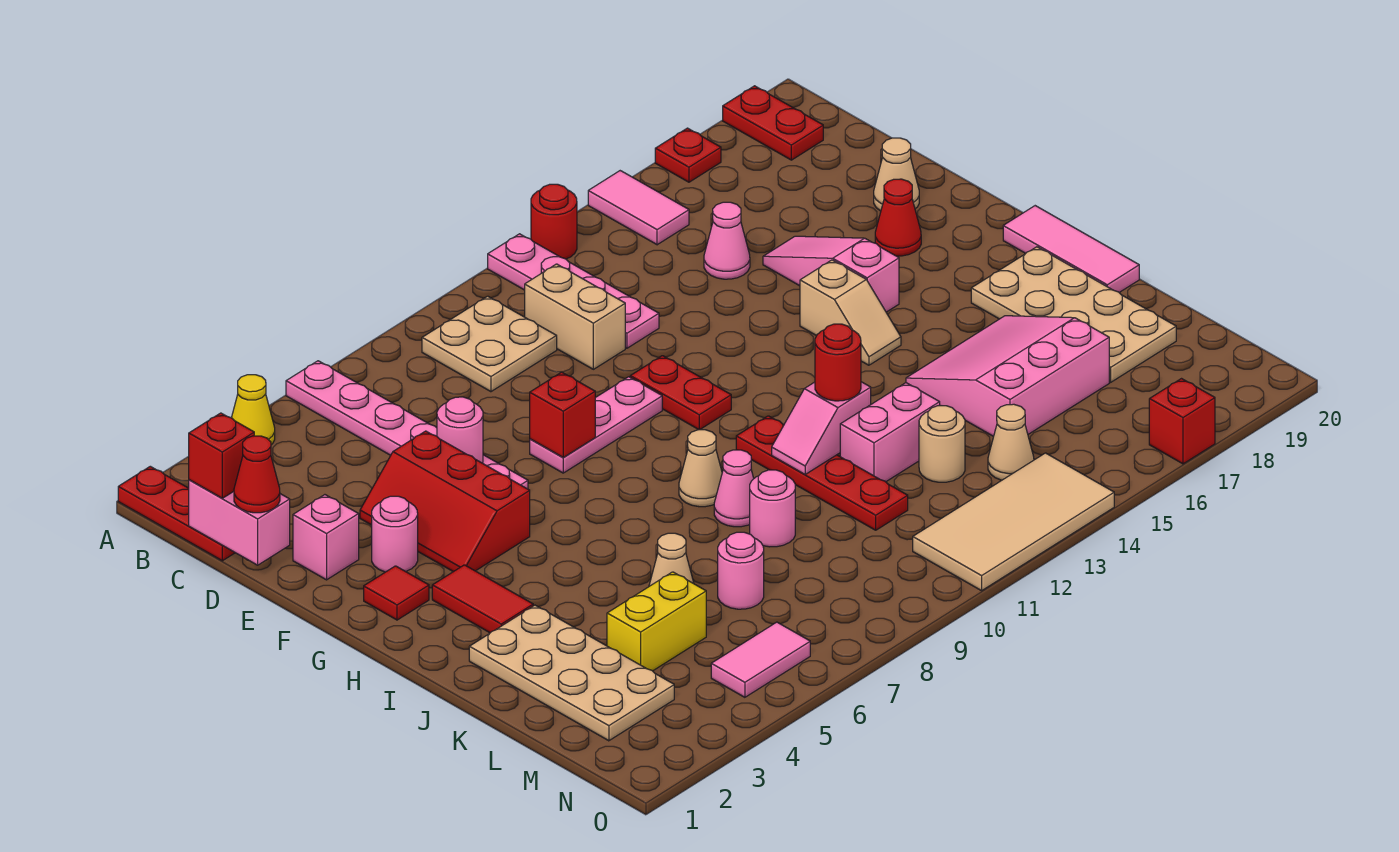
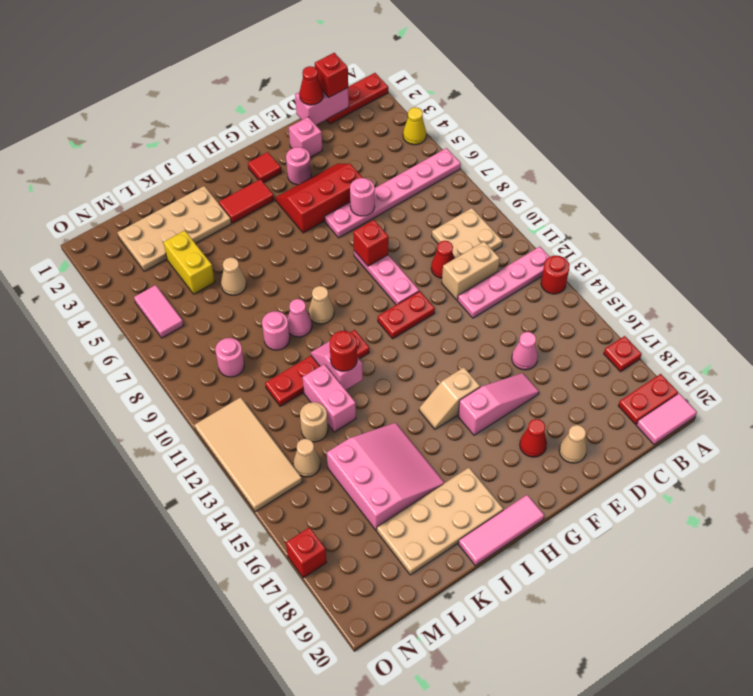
pink tile A15:B15 level 1 -> pink tile A20:B20 level 1
none -> red cone D10 level 1
pink round brick L7 level 1 -> pink round brick M9 level 1

